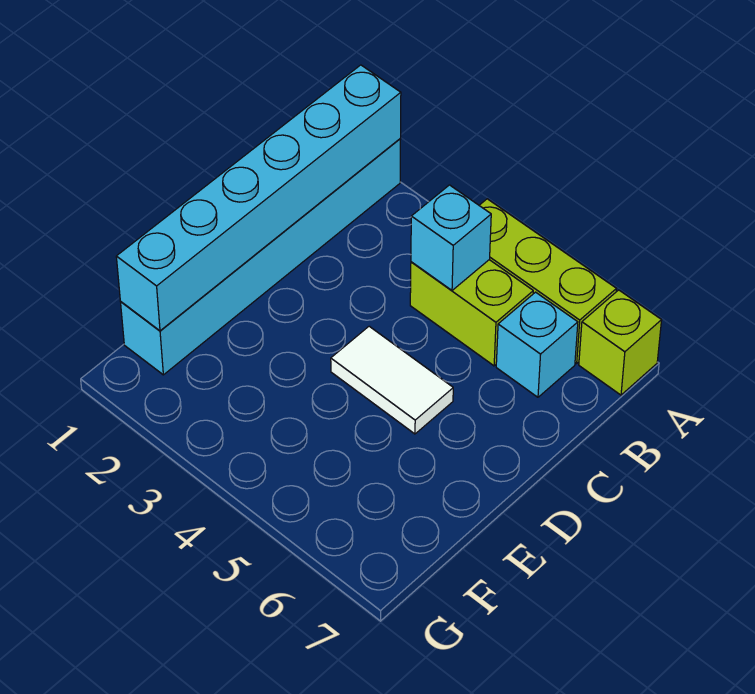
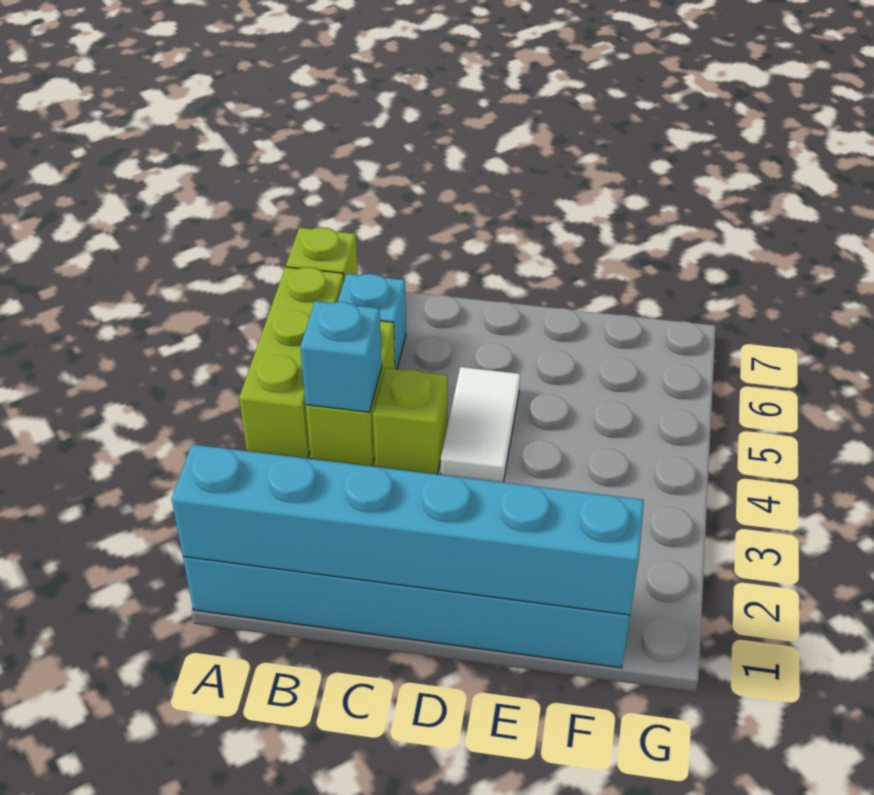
none -> lime brick C4 level 1

